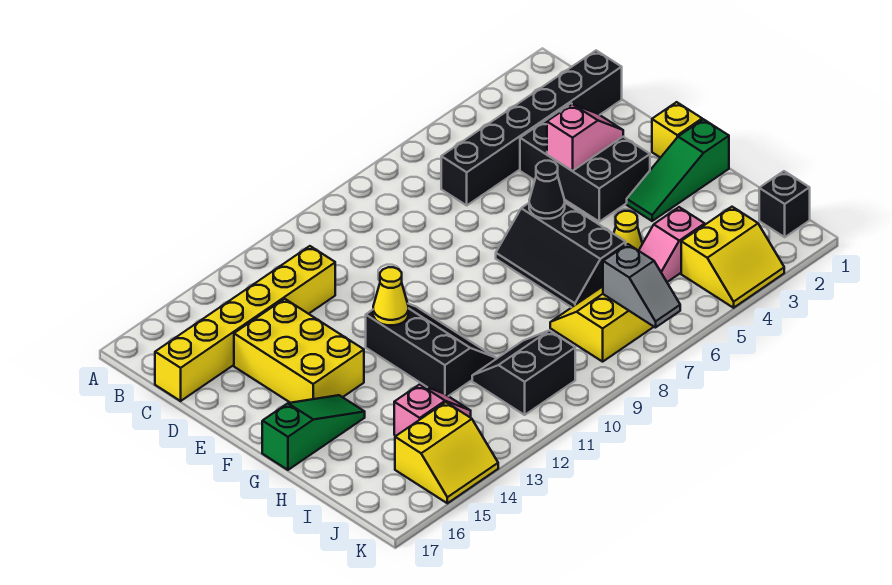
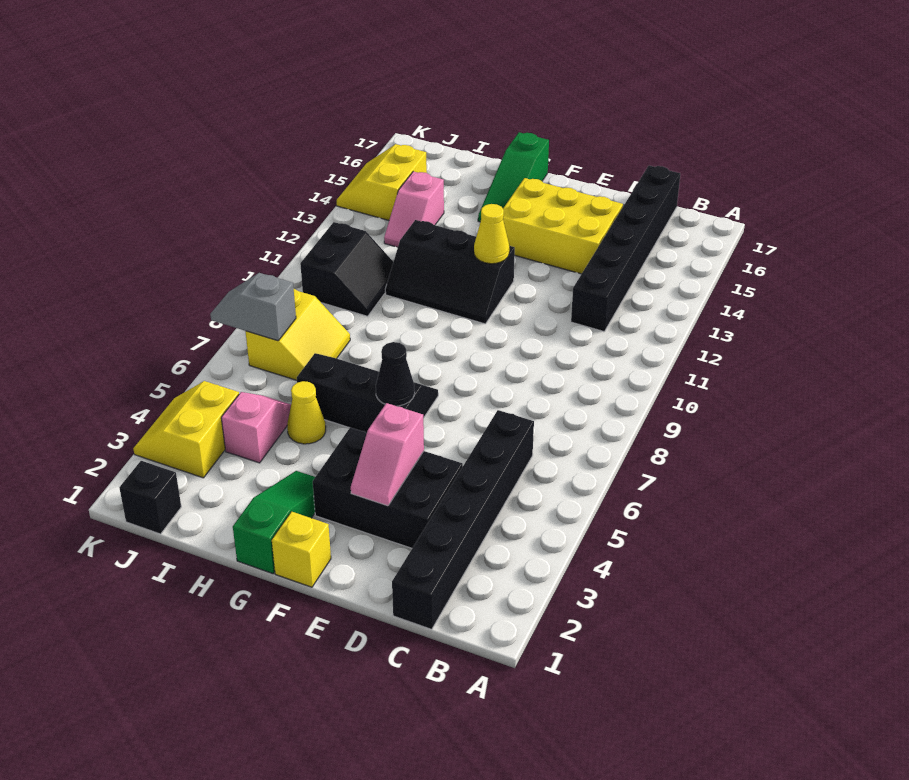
yellow brick C12:C17 level 1 -> black brick C12:C17 level 1

